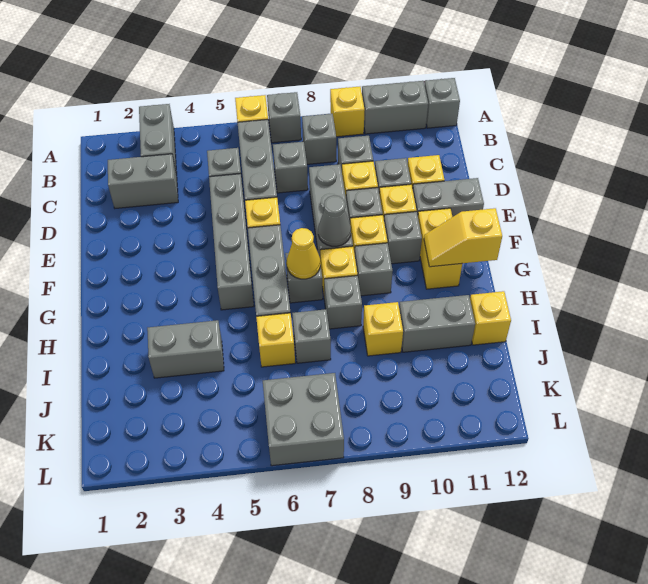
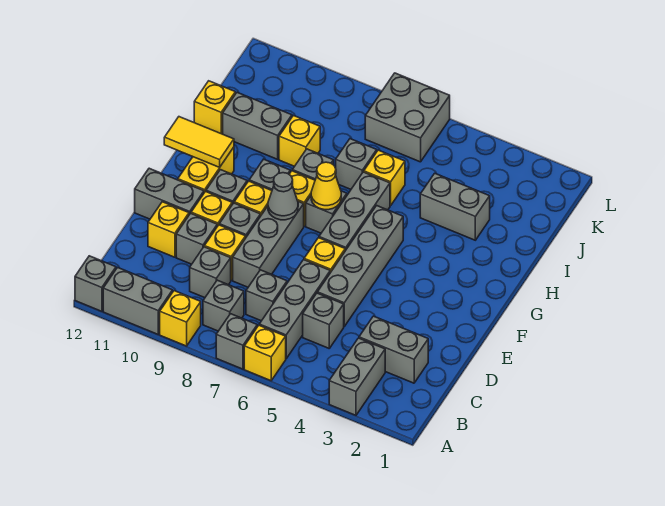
yellow slope G11:G12 level 2 top 12 -> yellow tile G11:G12 level 2

